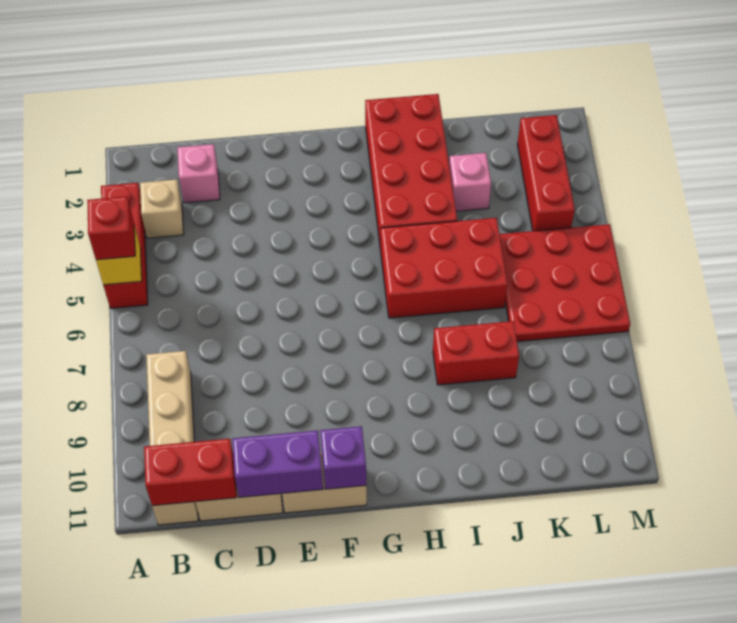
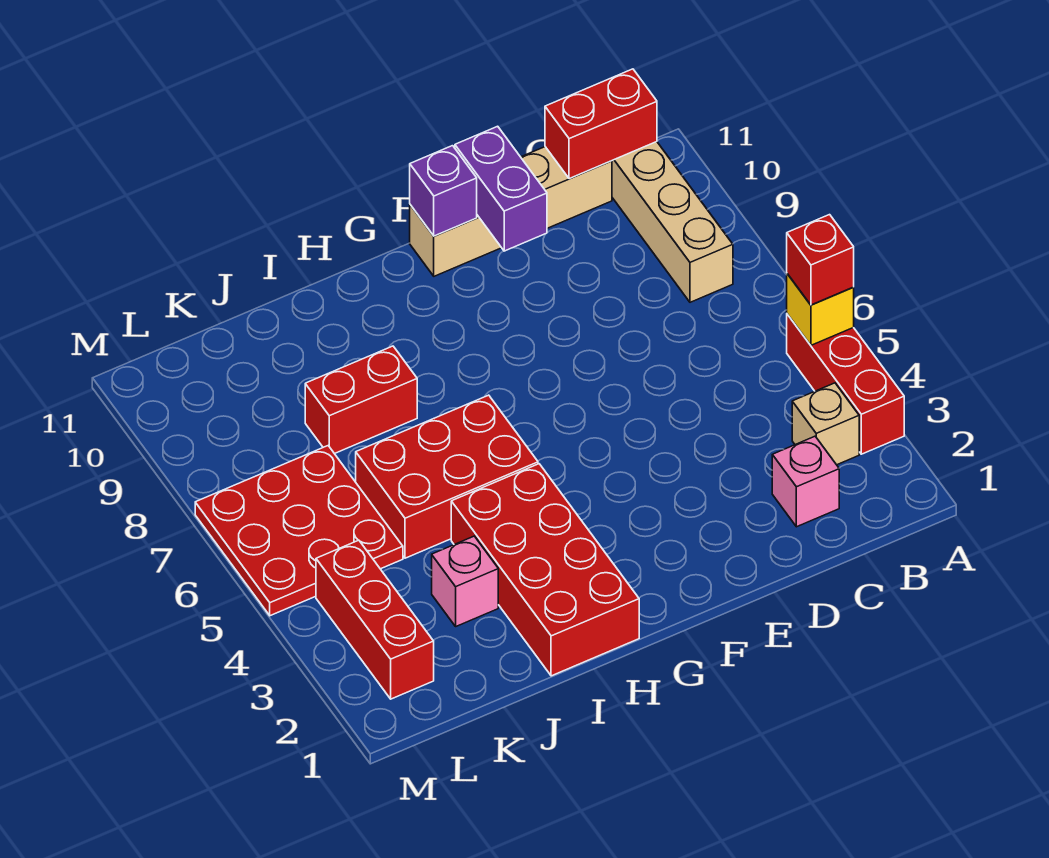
purple brick D11:E11 level 2 -> purple brick E10:E11 level 2

